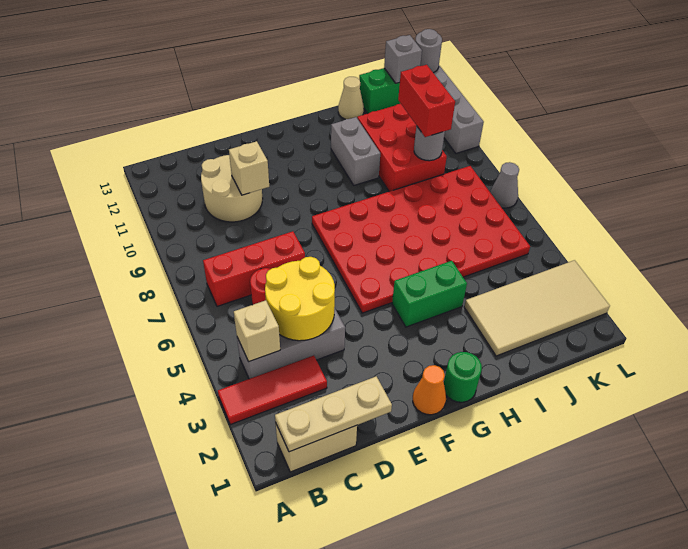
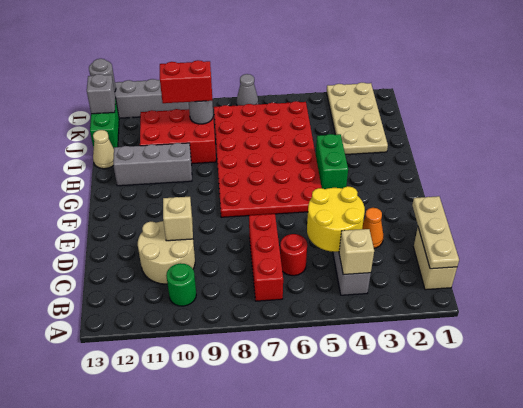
red tile A3:C3 level 1 -> none
orange cone F1 level 1 -> orange cone D3 level 1
green round brick G1 level 1 -> green round brick B10 level 1
grey brick H10:H11 level 1 -> grey brick H10:H12 level 1
tan tile I2:L3 level 1 -> tan plate I2:L3 level 1

